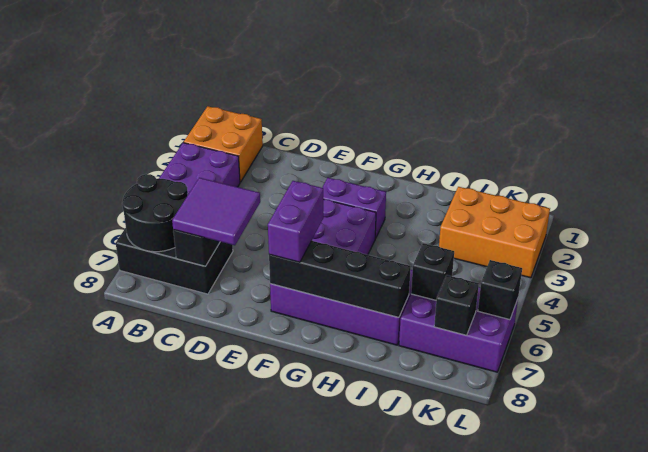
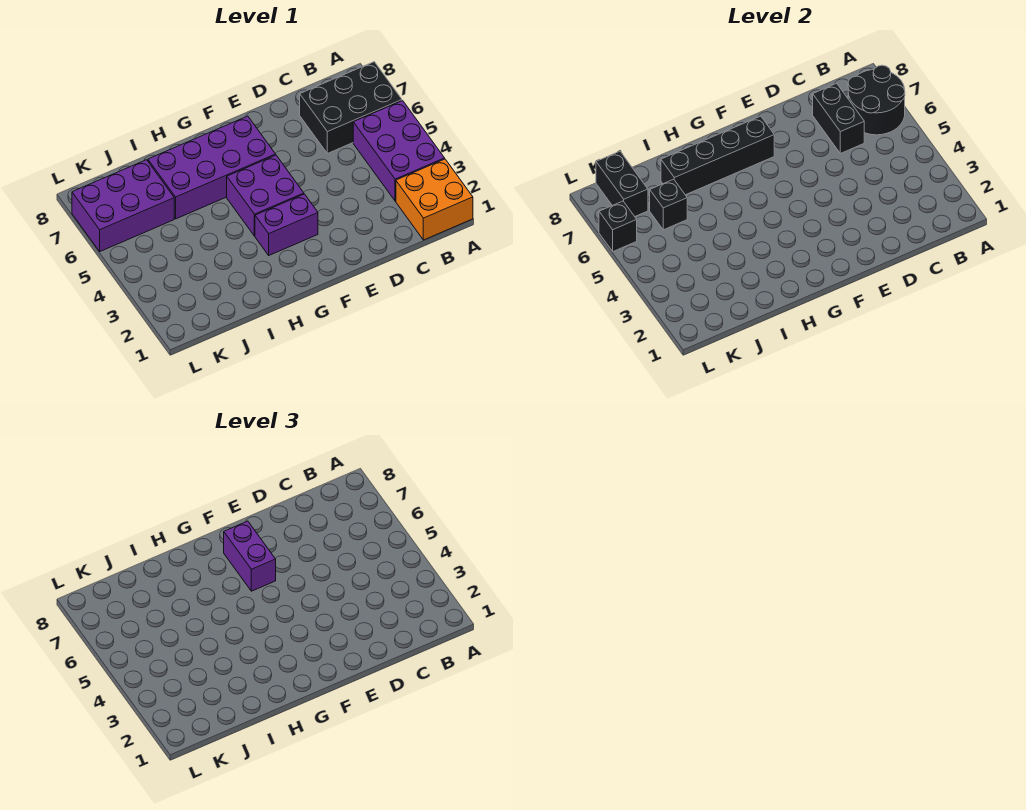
purple tile C6:D7 level 3 -> none
orange brick J2:L3 level 1 -> none
black brick K7 level 2 -> black brick K7:K8 level 2

